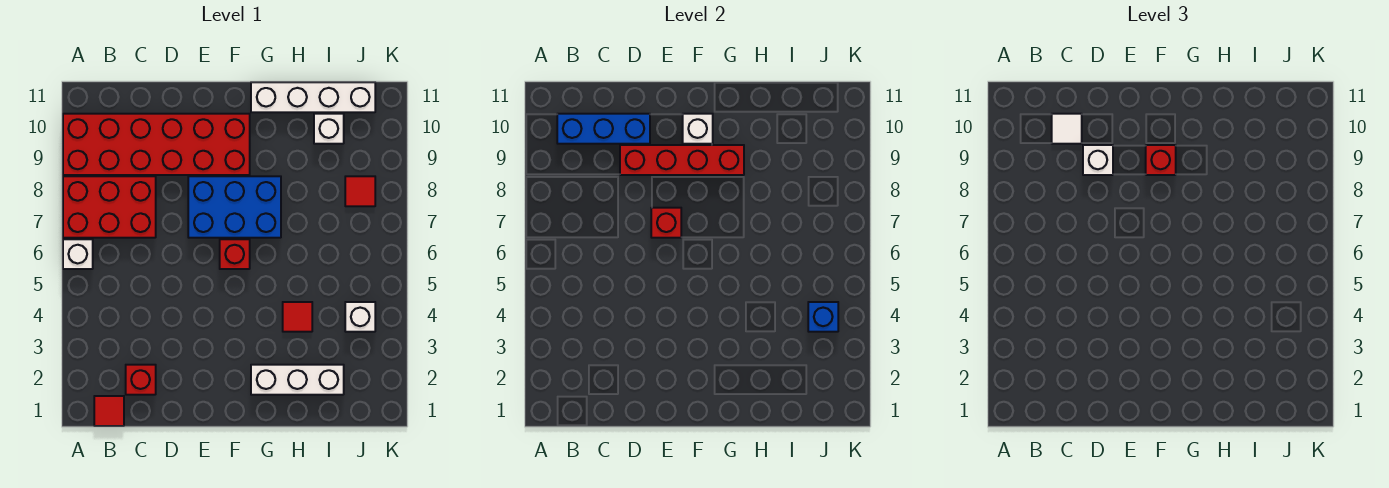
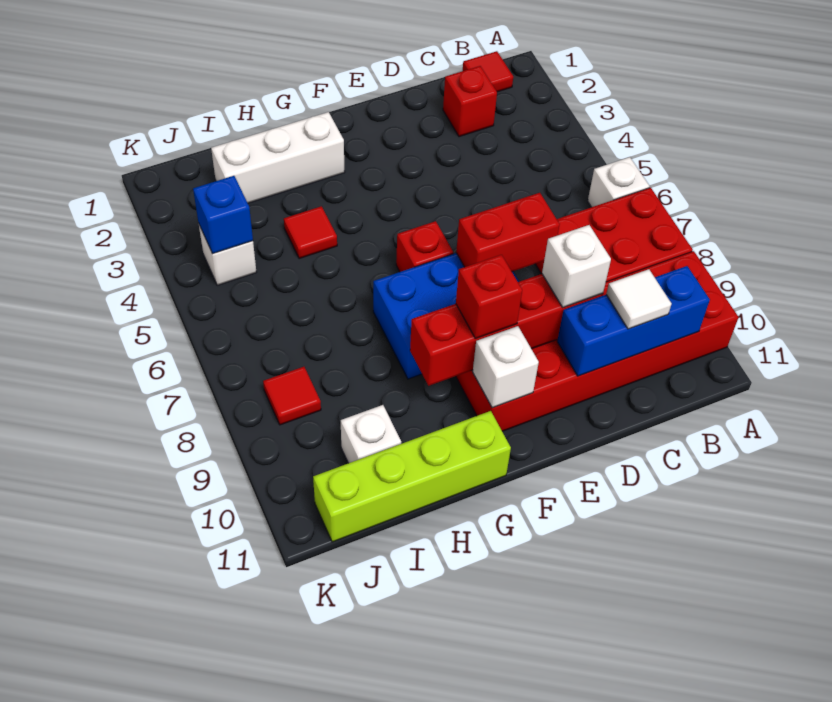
red brick E7 level 2 -> red brick D7:E7 level 2
white brick G11:J11 level 1 -> lime brick G11:J11 level 1

